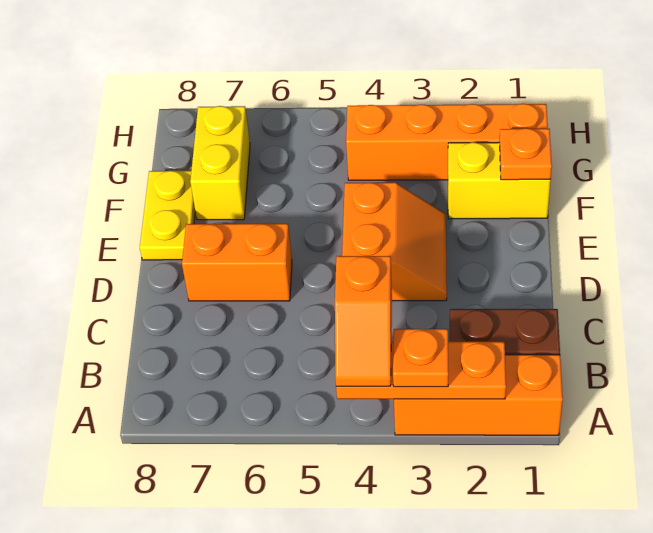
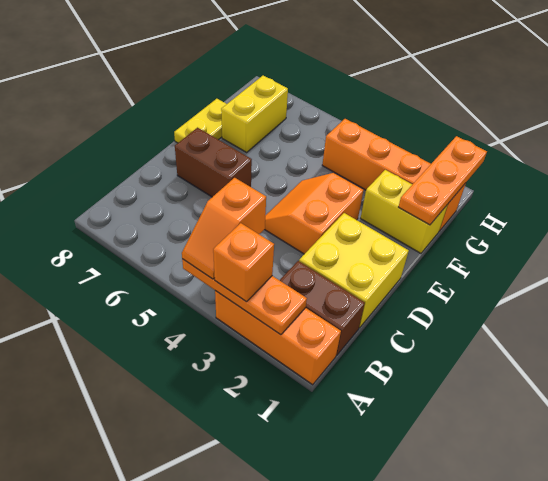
orange plate A3 level 3 -> orange brick A3 level 3
none -> yellow brick C1:D2 level 1
orange slope D3:E4 level 1 top 4 -> orange slope D3:E4 level 1 top 3
orange brick D6:D7 level 1 -> brown brick D6:D7 level 1
orange plate F1 level 2 -> orange plate F1:H1 level 2

